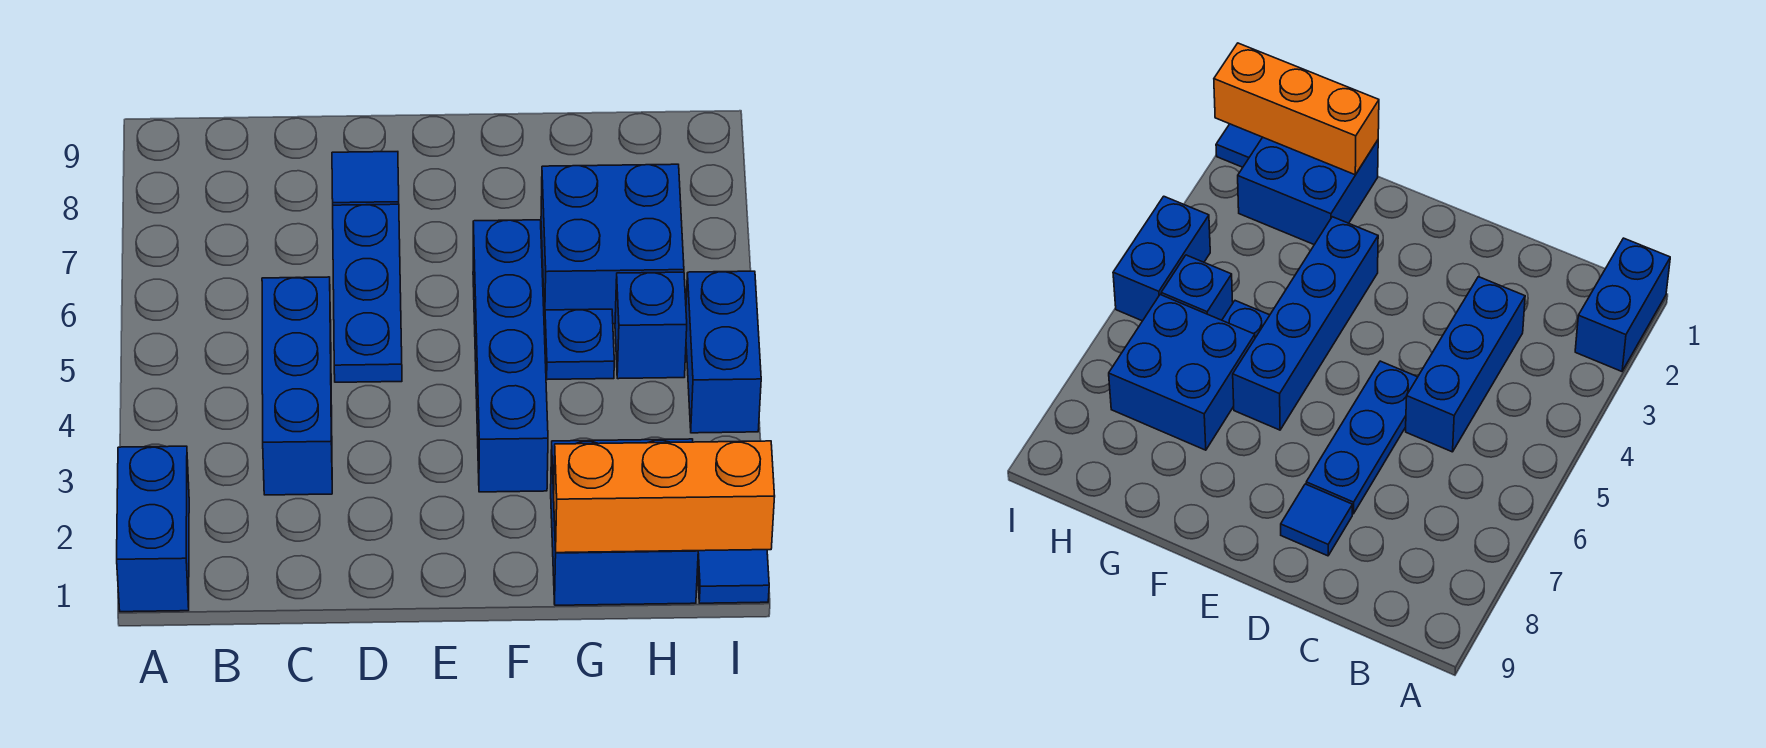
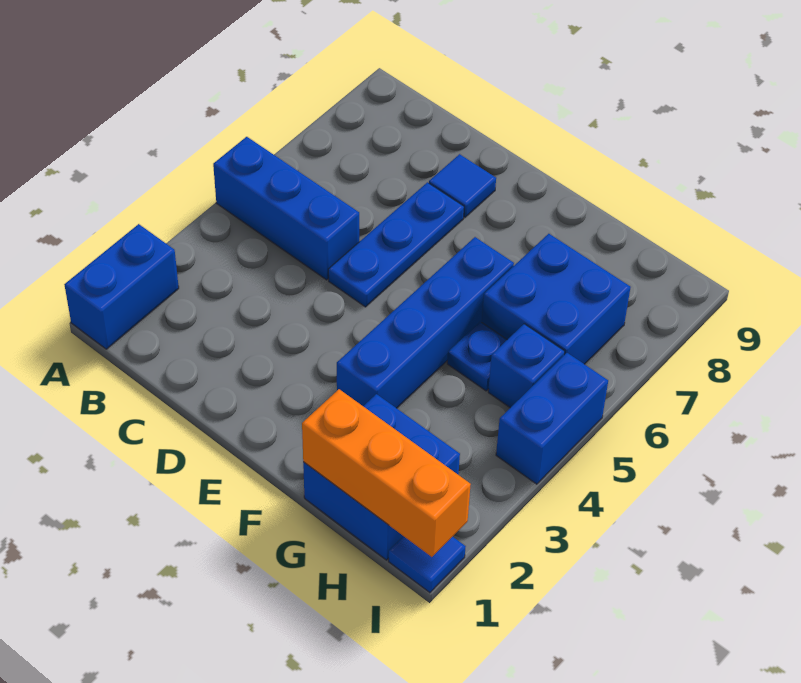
blue brick C3:C5 level 1 -> blue brick A5:C5 level 1

